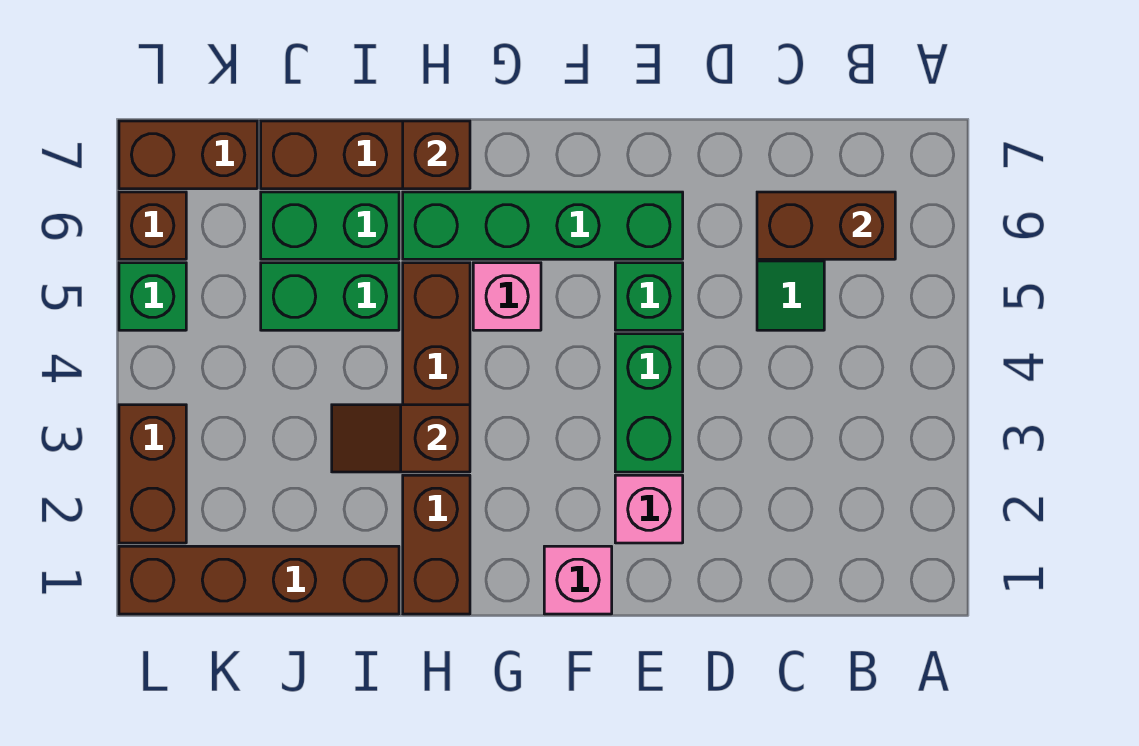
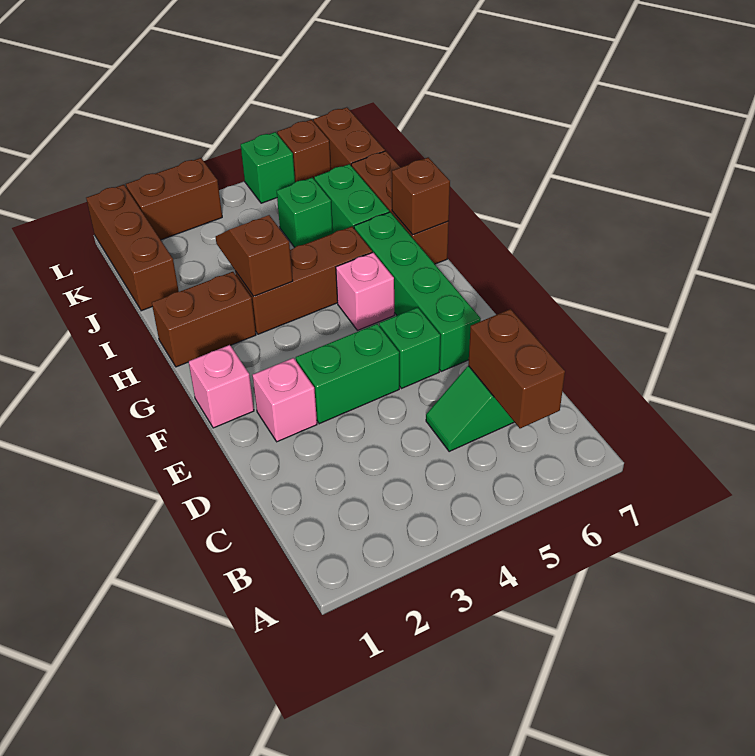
brown brick I1:L1 level 1 -> brown brick J1:L1 level 1
green brick I5:J5 level 1 -> green brick J5 level 1

